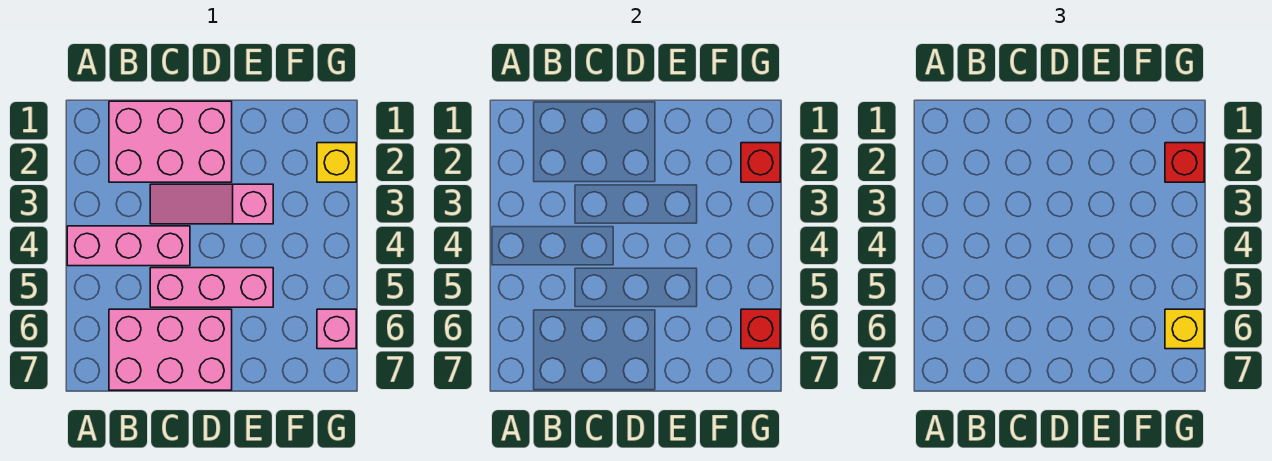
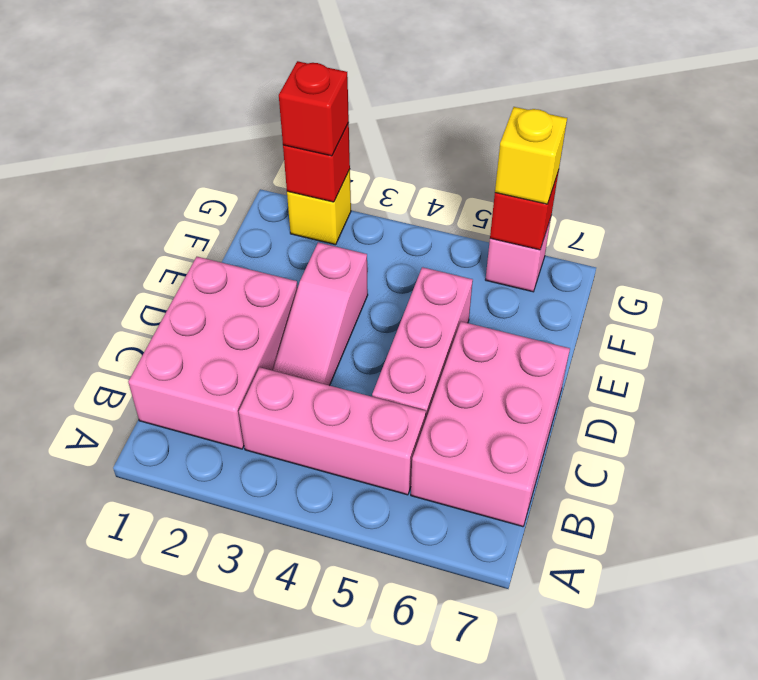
pink brick A4:C4 level 1 -> pink brick B3:B5 level 1

